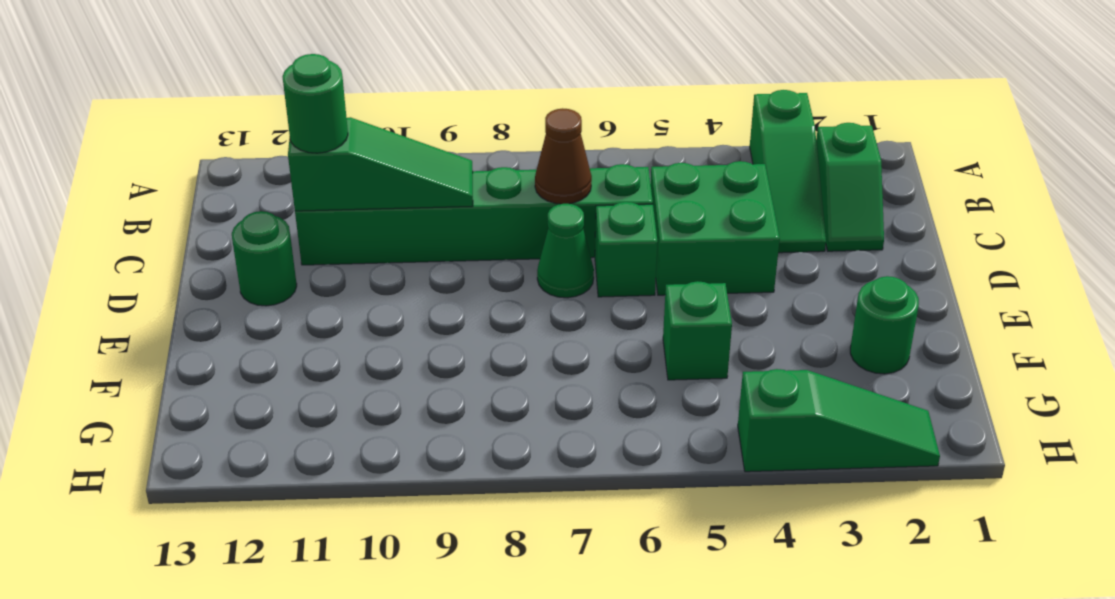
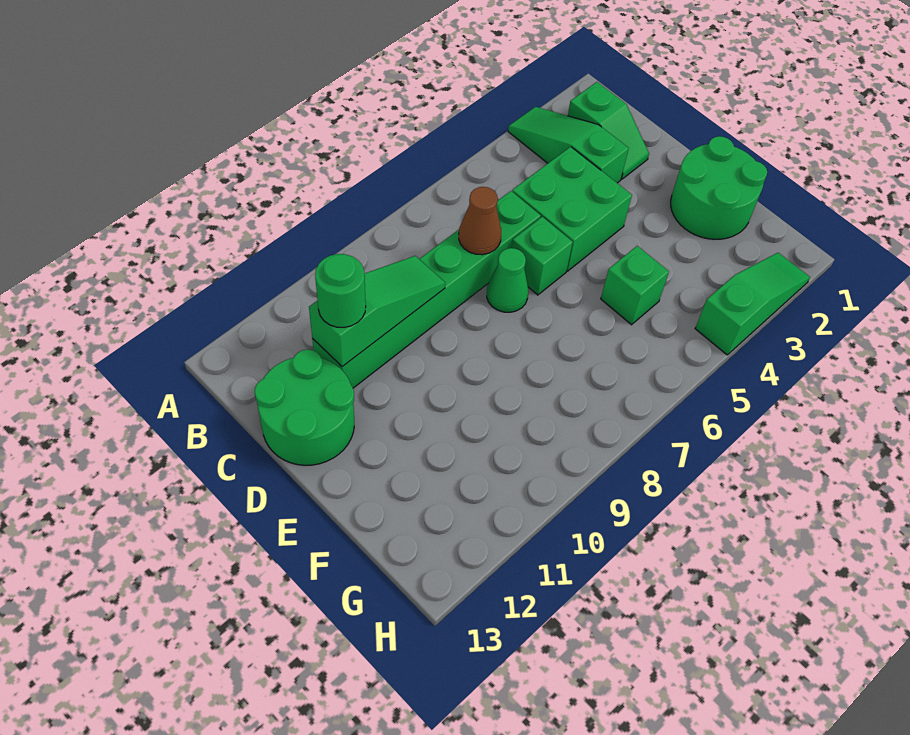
green slope A3:C3 level 1 top A -> green slope A3:C3 level 1 top C
green round brick D12 level 1 -> green round brick C12:D13 level 1
green round brick F2 level 1 -> green round brick E1:F2 level 1

